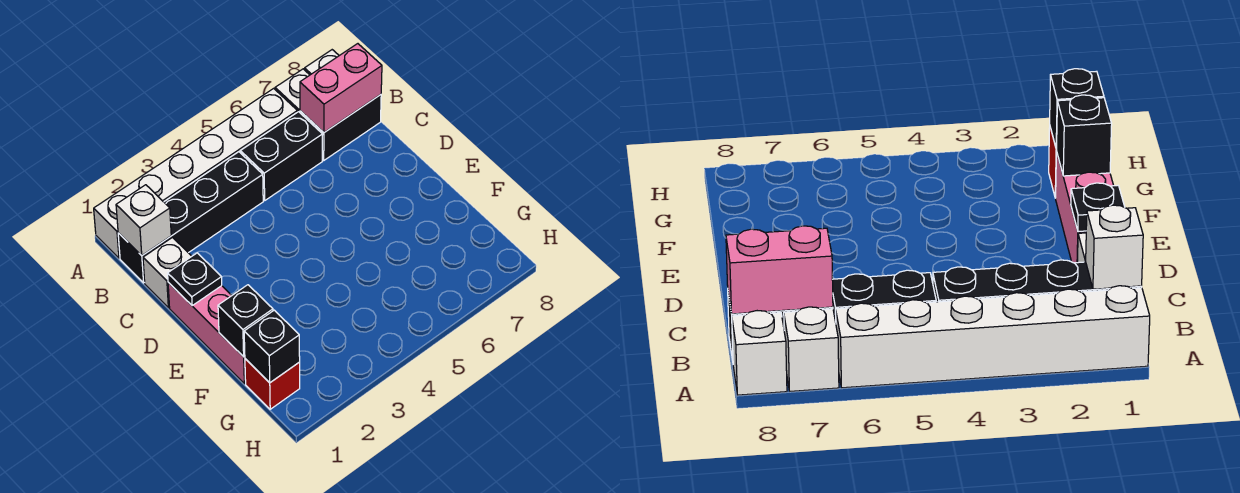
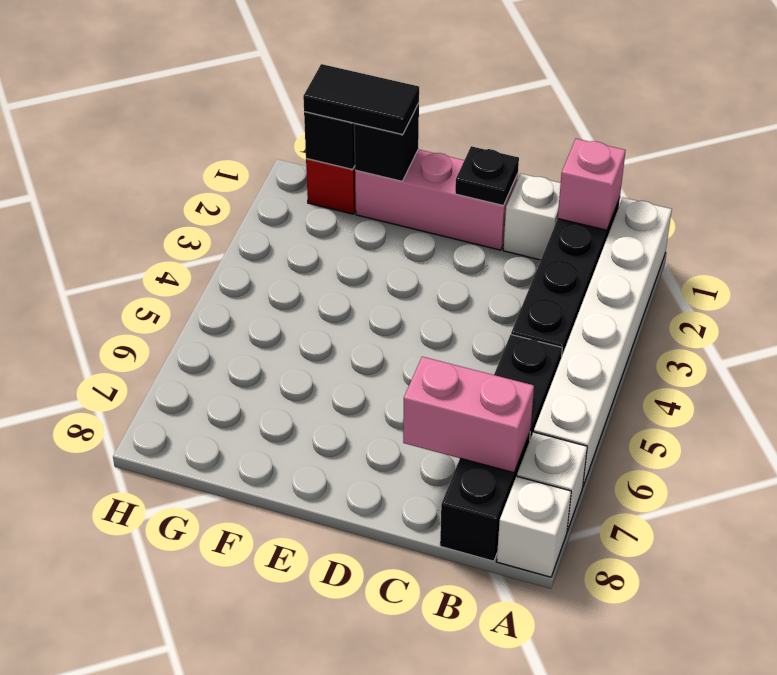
white brick B1 level 2 -> pink brick B1 level 2
pink brick B7:B8 level 2 -> pink brick B7:C7 level 2
none -> black tile F1:G1 level 3

